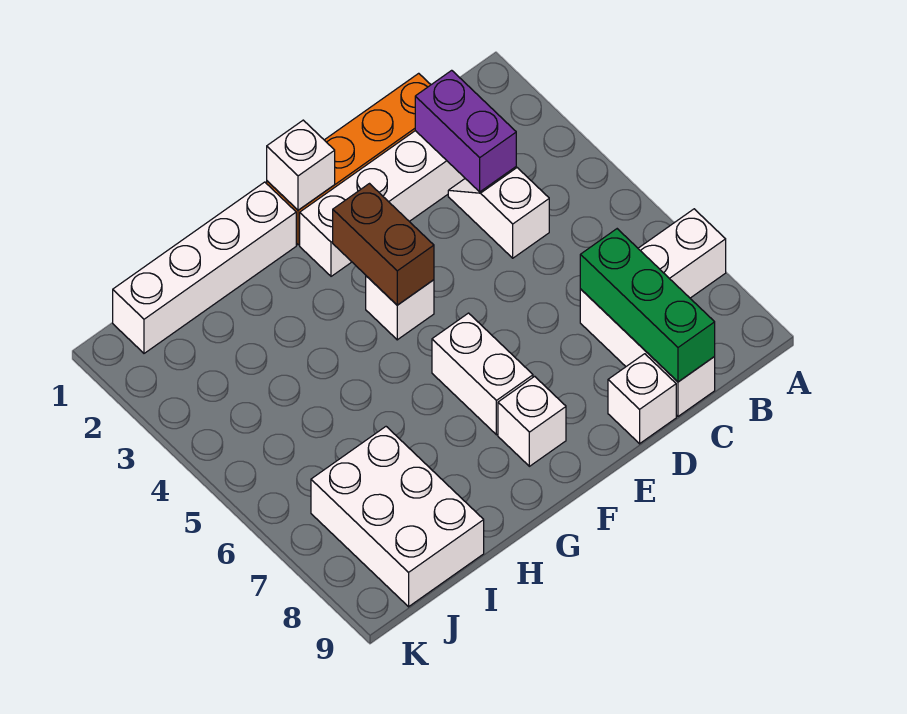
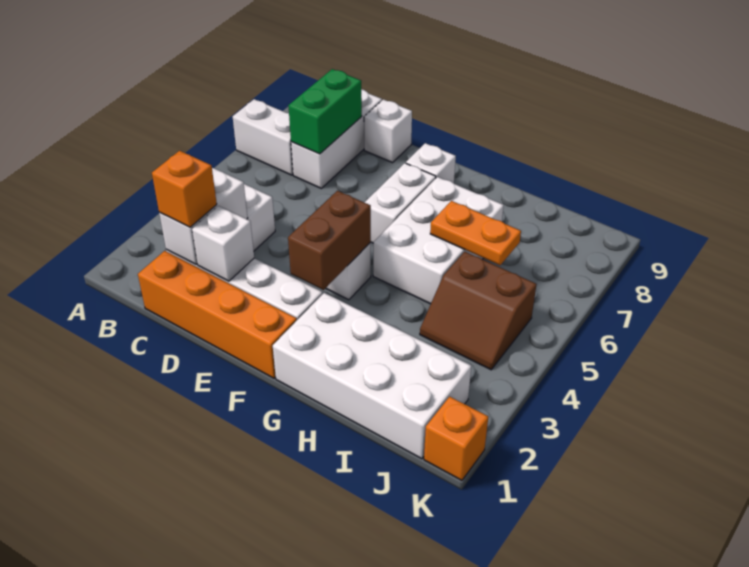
purple brick C2:C3 level 2 -> white brick C2:C3 level 2
none -> orange brick C2 level 3
green brick C7:C9 level 2 -> green brick C7:C8 level 2
white brick F1 level 2 -> white brick D2 level 2
white brick G1:J1 level 1 -> white brick G1:J2 level 1
none -> orange plate H6:I6 level 2
none -> brown slope I4:J5 level 1 top 5
white brick I7:J9 level 1 -> white brick G5:H7 level 1
none -> orange brick K1 level 1

